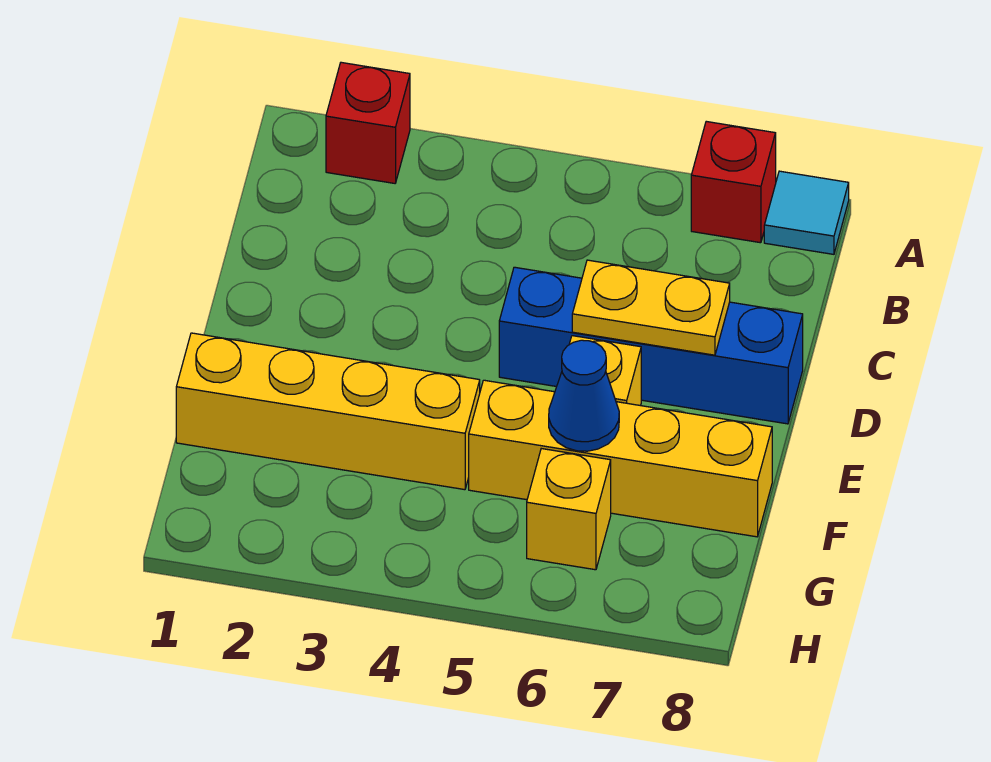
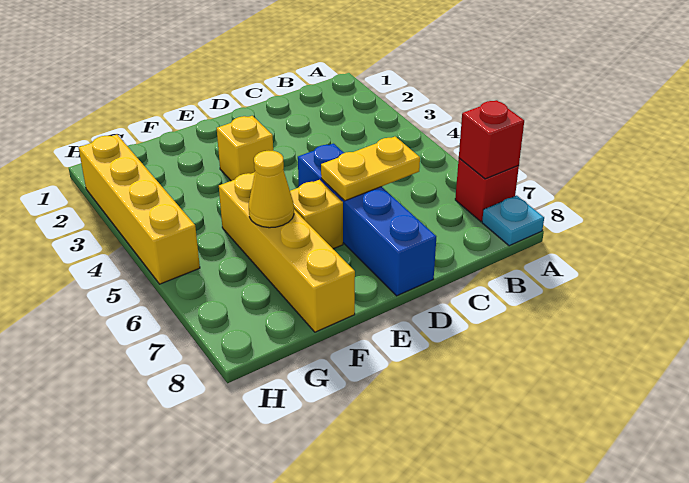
red brick A2 level 1 -> red brick A7 level 2
cyan tile A8 level 1 -> cyan plate A8 level 1
yellow plate D6:D7 level 2 -> yellow plate C6:D6 level 2
yellow brick F1:F4 level 1 -> yellow brick H2:H5 level 1
blue cone F6 level 2 -> yellow cone F6 level 2
yellow brick G6 level 1 -> yellow brick E3 level 1

